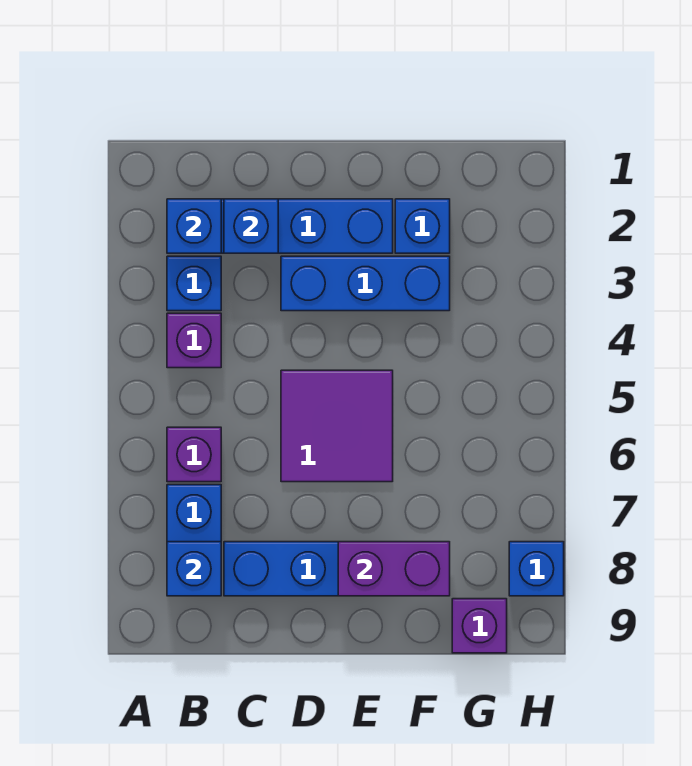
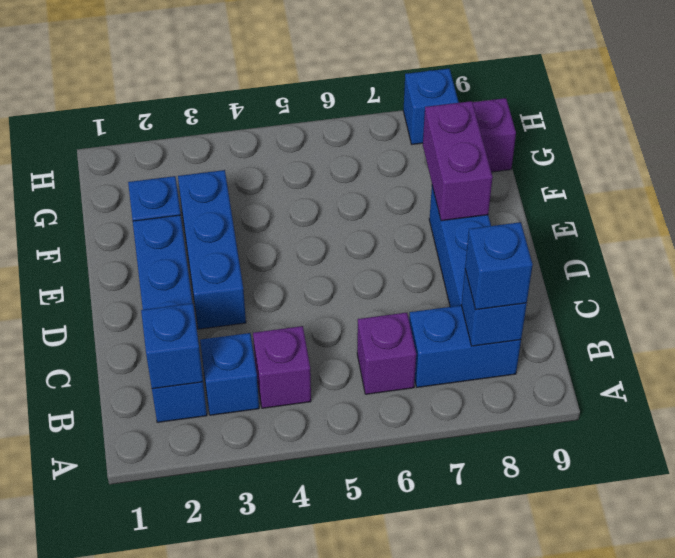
blue brick C2 level 2 -> blue brick B8 level 3
purple tile D5:E6 level 1 -> none

